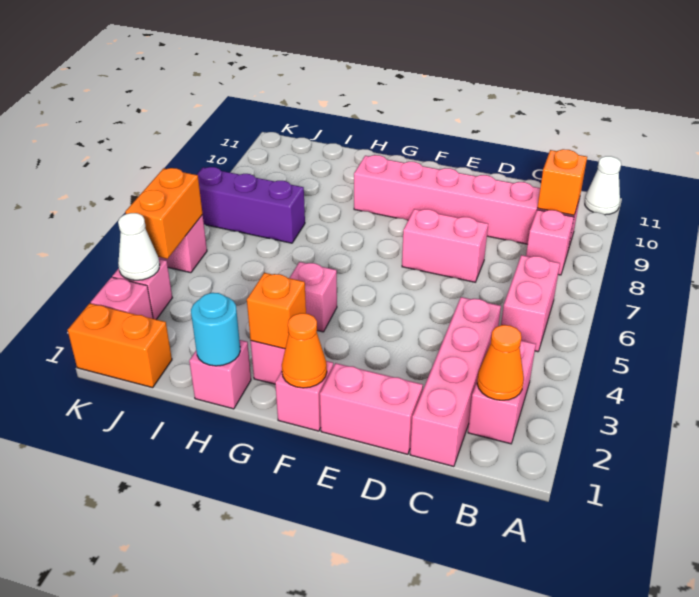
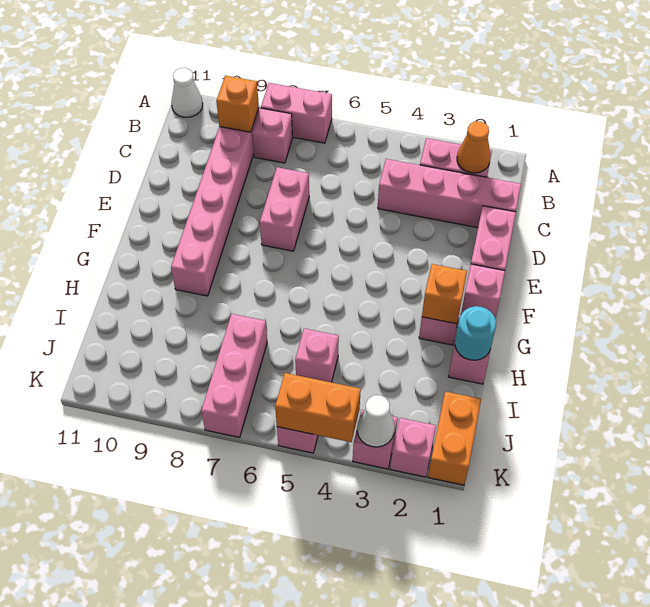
pink brick B5:B6 level 1 -> pink brick A7:A8 level 1
orange cone F1 level 2 -> none
pink brick G4 level 1 -> pink brick I5 level 1
purple brick I7:K7 level 1 -> pink brick I7:K7 level 1

